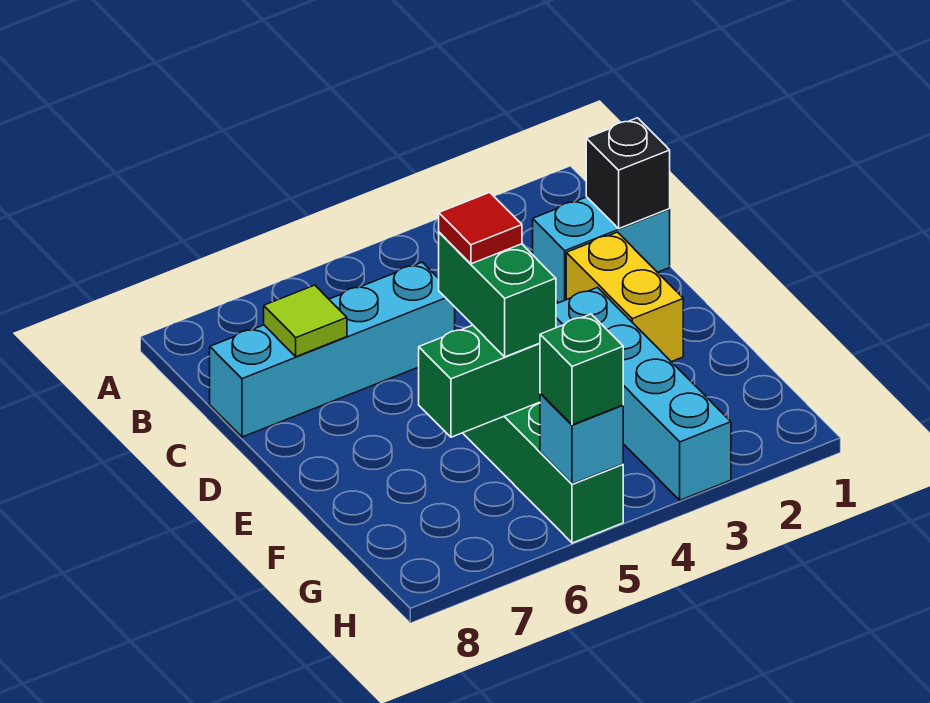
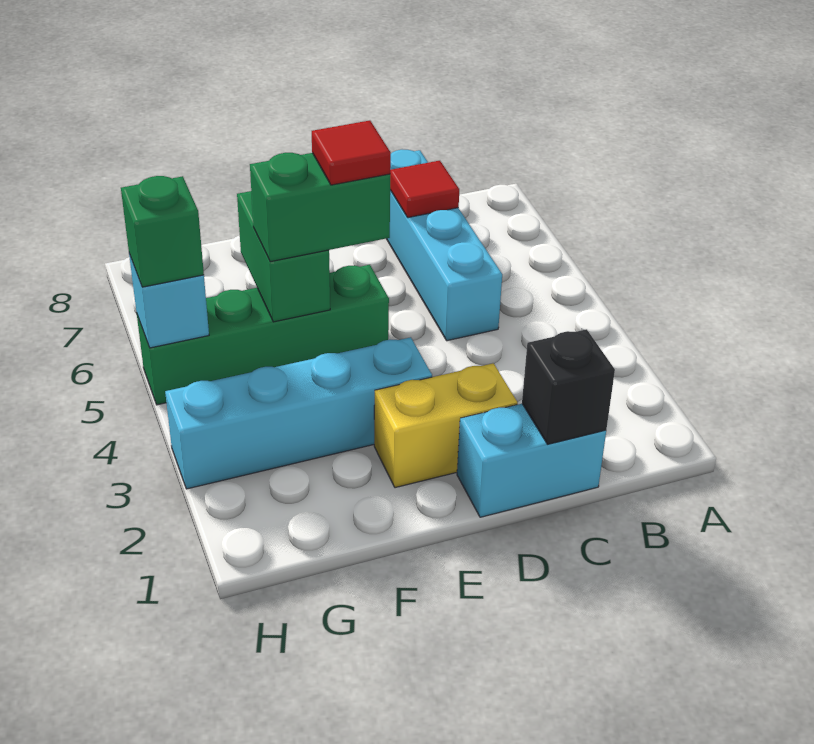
cyan brick C1:C2 level 1 -> cyan brick C1:D1 level 1
lime tile C7 level 2 -> red tile C7 level 2

